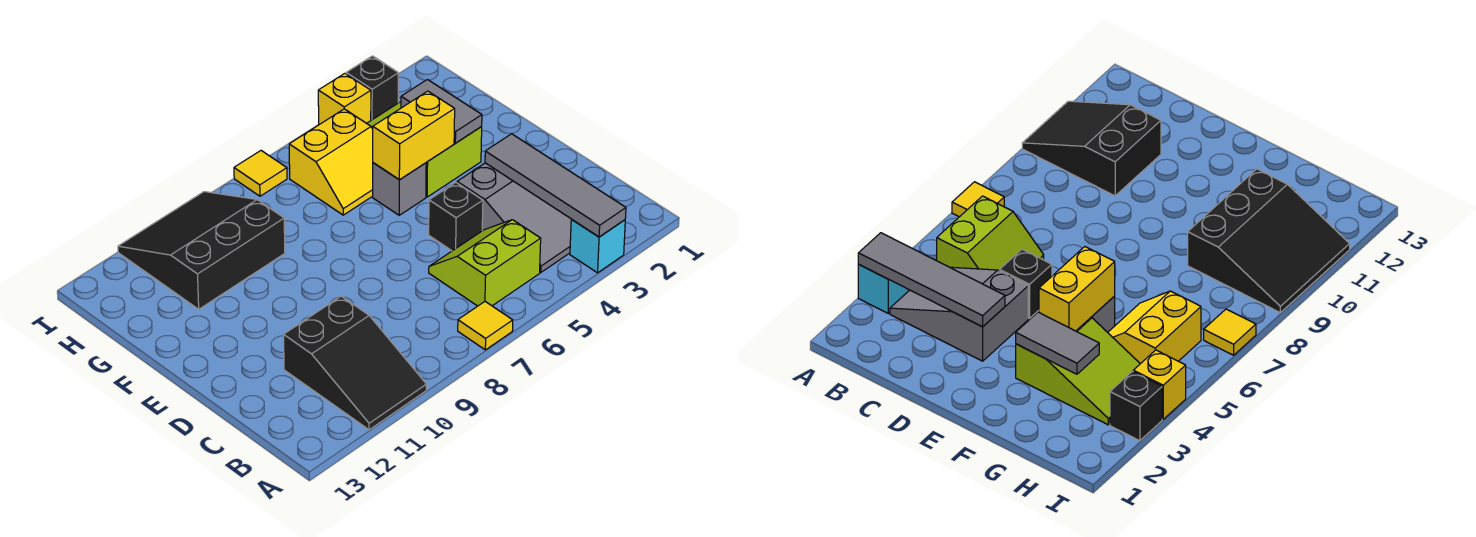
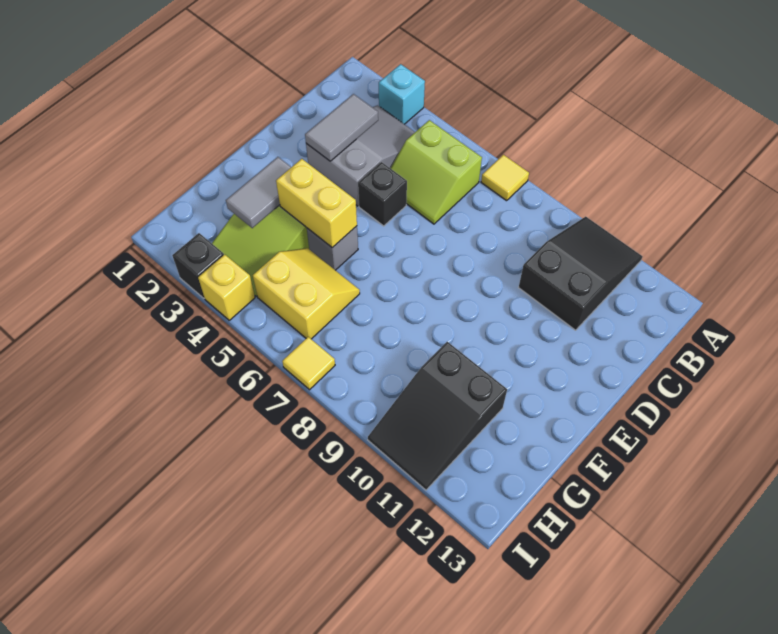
grey tile A3:D3 level 2 -> grey tile C3:D3 level 2
black slope G9:I11 level 1 top G -> black slope G10:I11 level 1 top G

